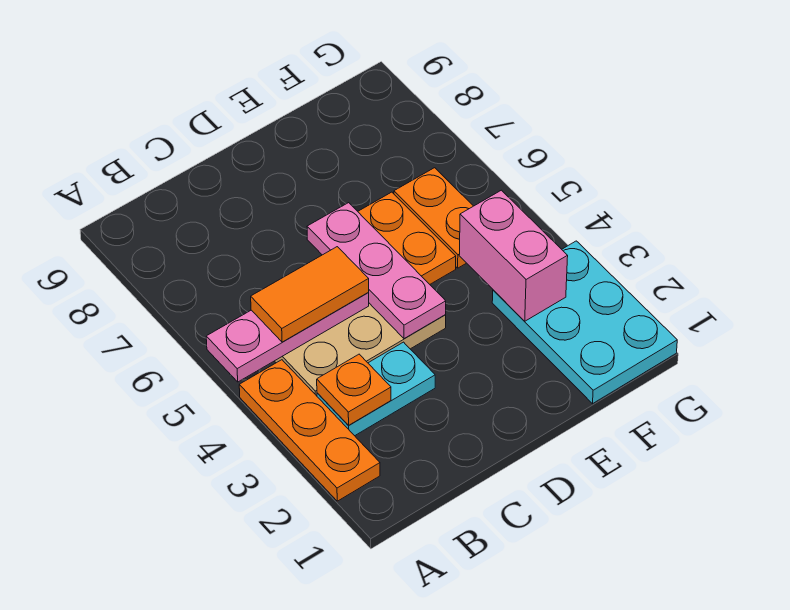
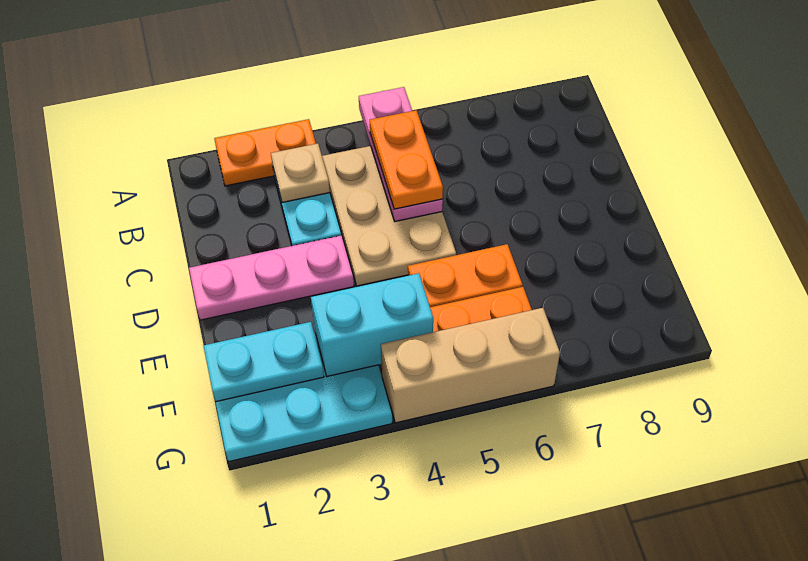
orange plate A2:A4 level 1 -> orange plate A2:A3 level 1
orange plate B3 level 2 -> tan plate B3 level 2
orange tile B5:C5 level 3 -> orange plate B5:C5 level 3
pink plate D4:D6 level 2 -> pink plate D1:D3 level 1
none -> cyan plate F1:F2 level 2
pink brick F3:F4 level 2 -> cyan brick F3:F4 level 2
none -> tan brick G4:G6 level 1

